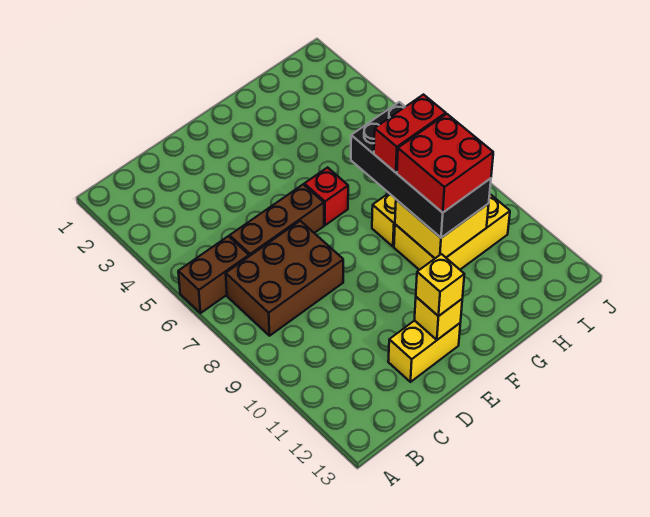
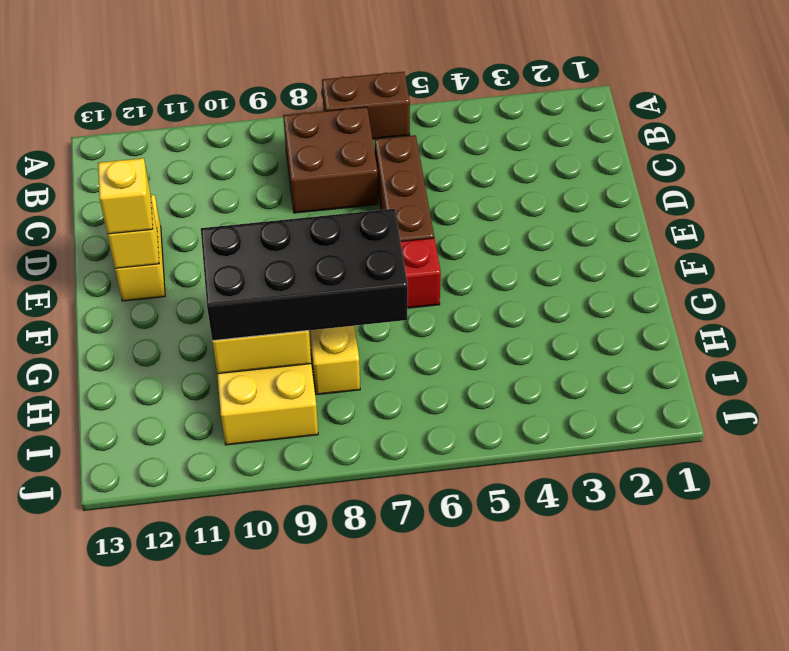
brown brick A6:B6 level 1 -> brown brick A6:A7 level 1
brown brick B7:D8 level 1 -> brown brick B7:C8 level 1
red brick G8:H8 level 4 -> none
red brick G9:H10 level 4 -> none

